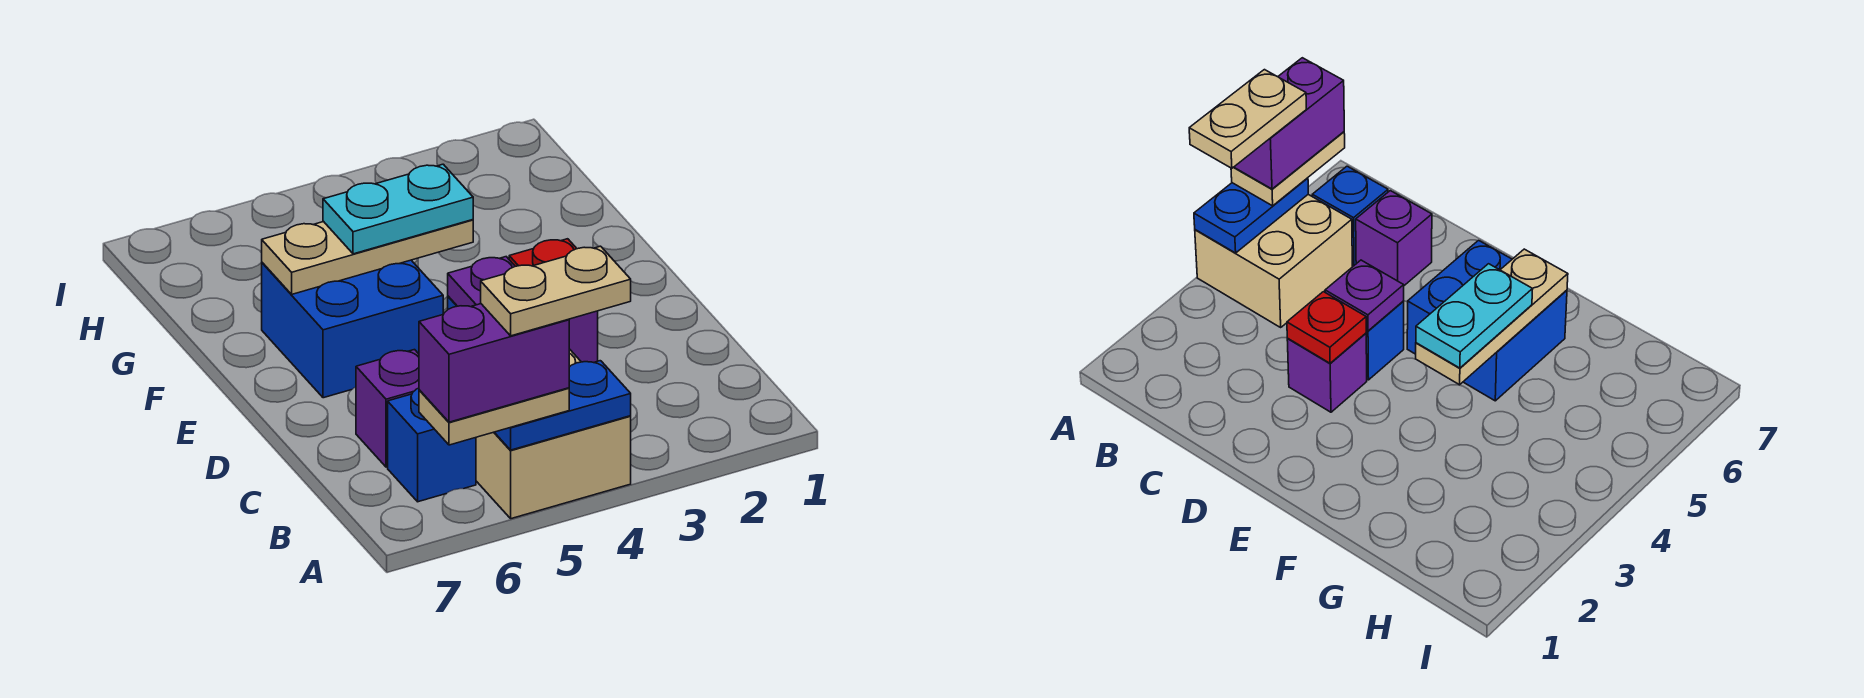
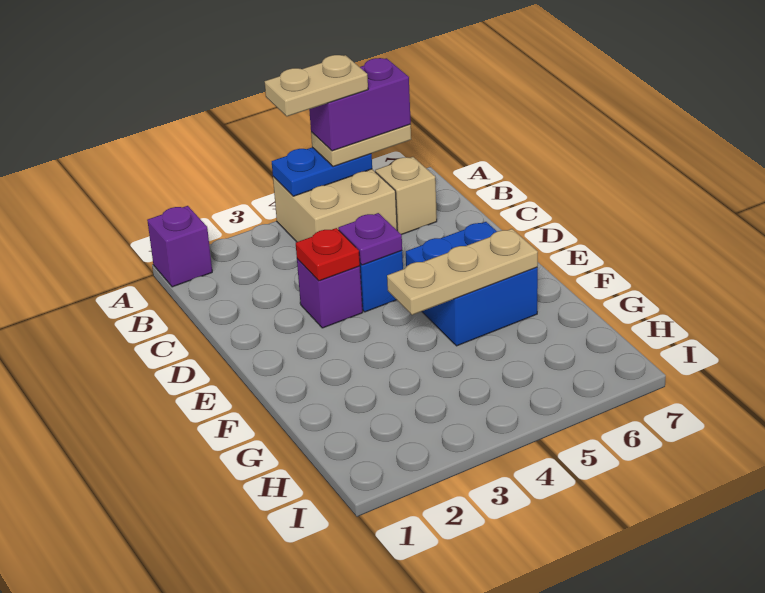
blue brick B6 level 1 -> tan brick B6 level 1
purple brick C6 level 1 -> purple brick A1 level 1
cyan plate F4:F5 level 3 -> none

